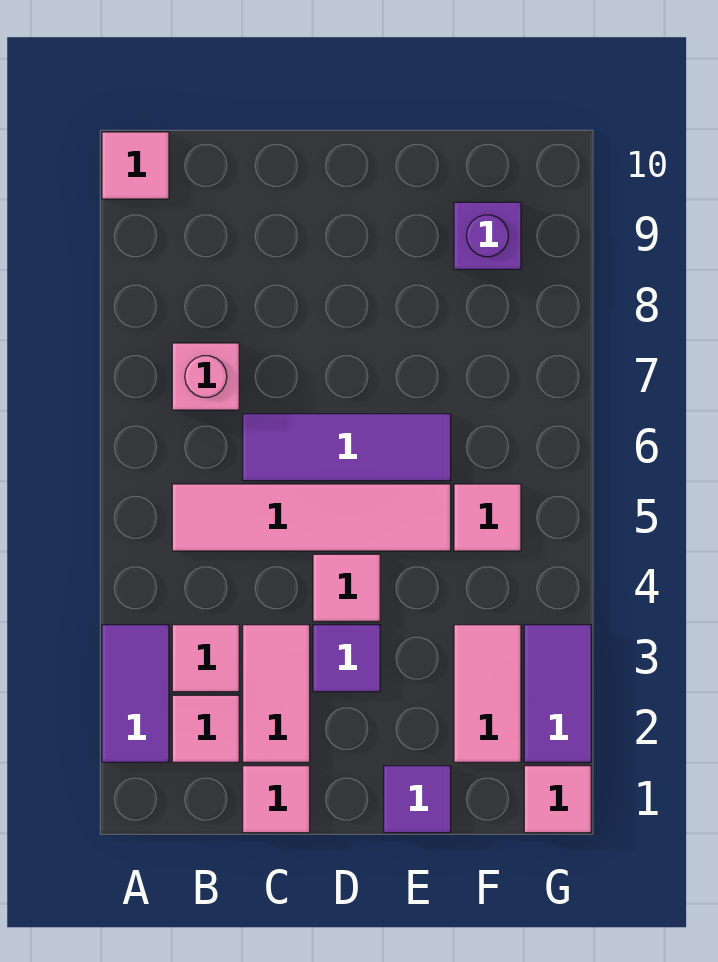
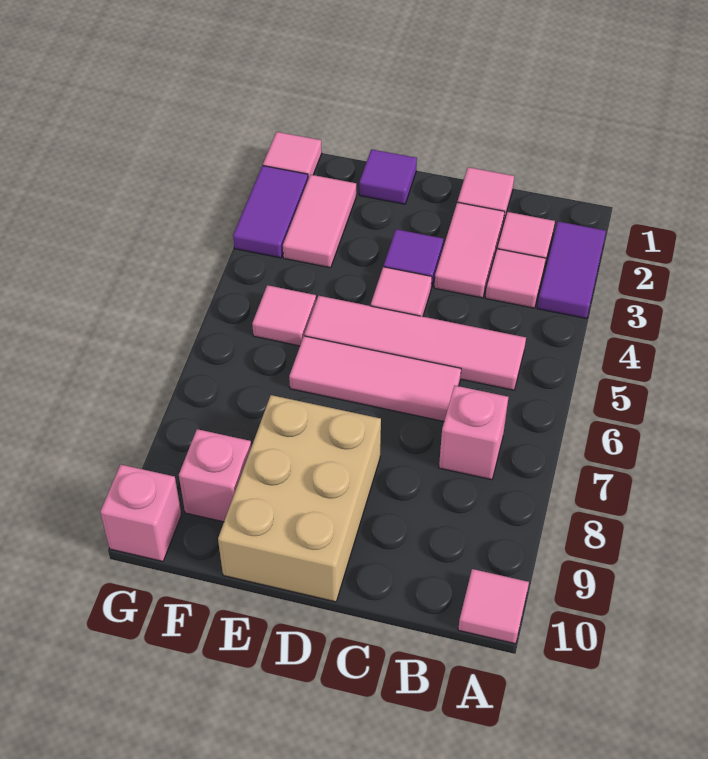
purple tile C6:E6 level 1 -> pink tile C6:E6 level 1
none -> tan brick D8:E10 level 1
purple brick F9 level 1 -> pink brick F9 level 1
none -> pink brick G10 level 1

